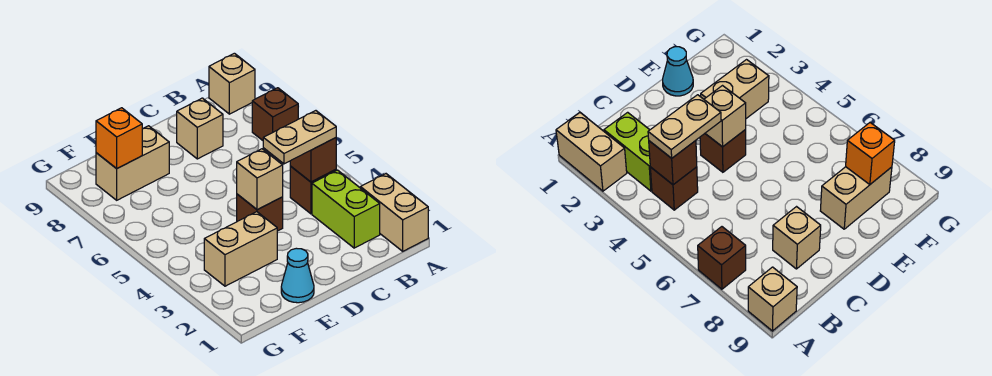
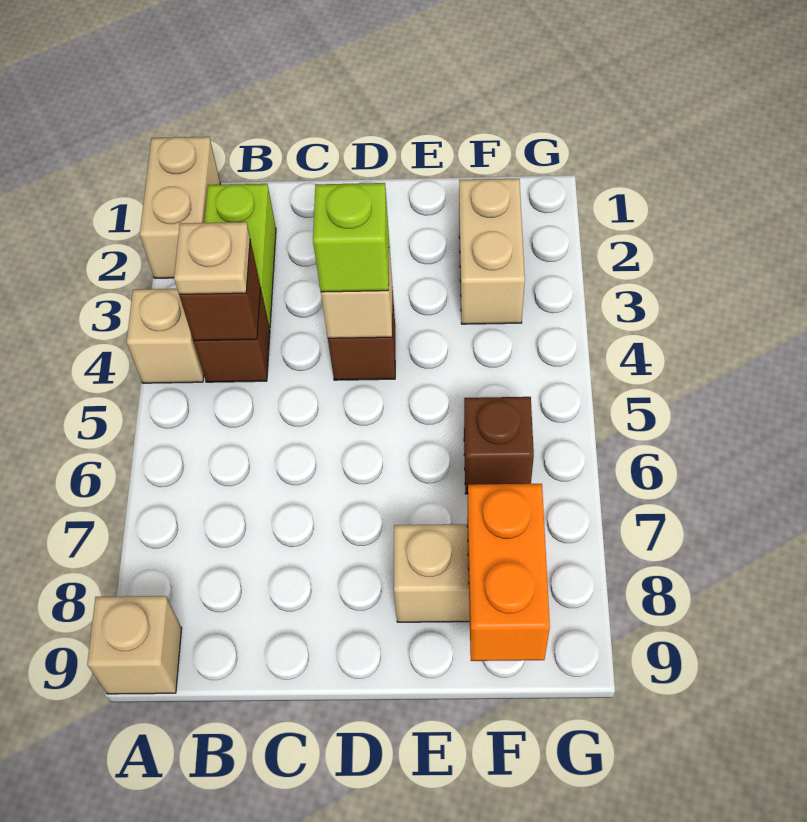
brown brick A7 level 1 -> brown brick F6 level 1
tan plate B4:C4 level 3 -> tan plate B4 level 3
tan brick C8 level 1 -> tan brick A4 level 1
none -> lime brick D4 level 3
cyan cone E1 level 1 -> none
tan brick E3:F3 level 1 -> tan brick F2:F3 level 1
orange brick F8 level 2 -> orange brick F8:F9 level 2

